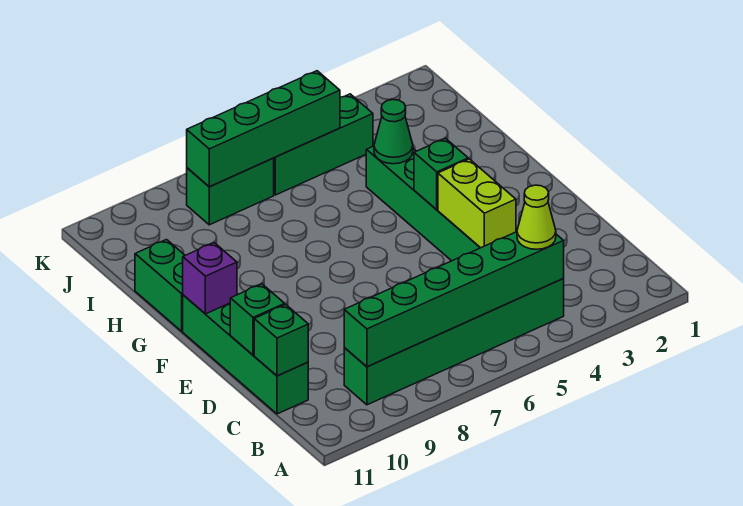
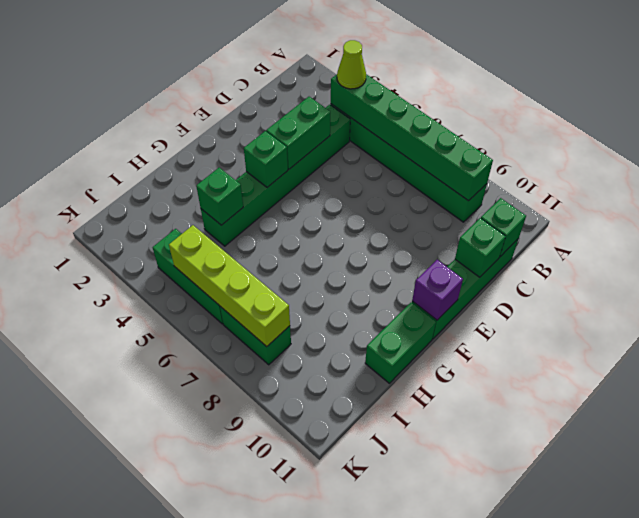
lime brick D4:E4 level 2 -> green brick D4:E4 level 2
green cone H4 level 2 -> green brick H4 level 2
green brick J5:J8 level 2 -> lime brick J5:J8 level 2

